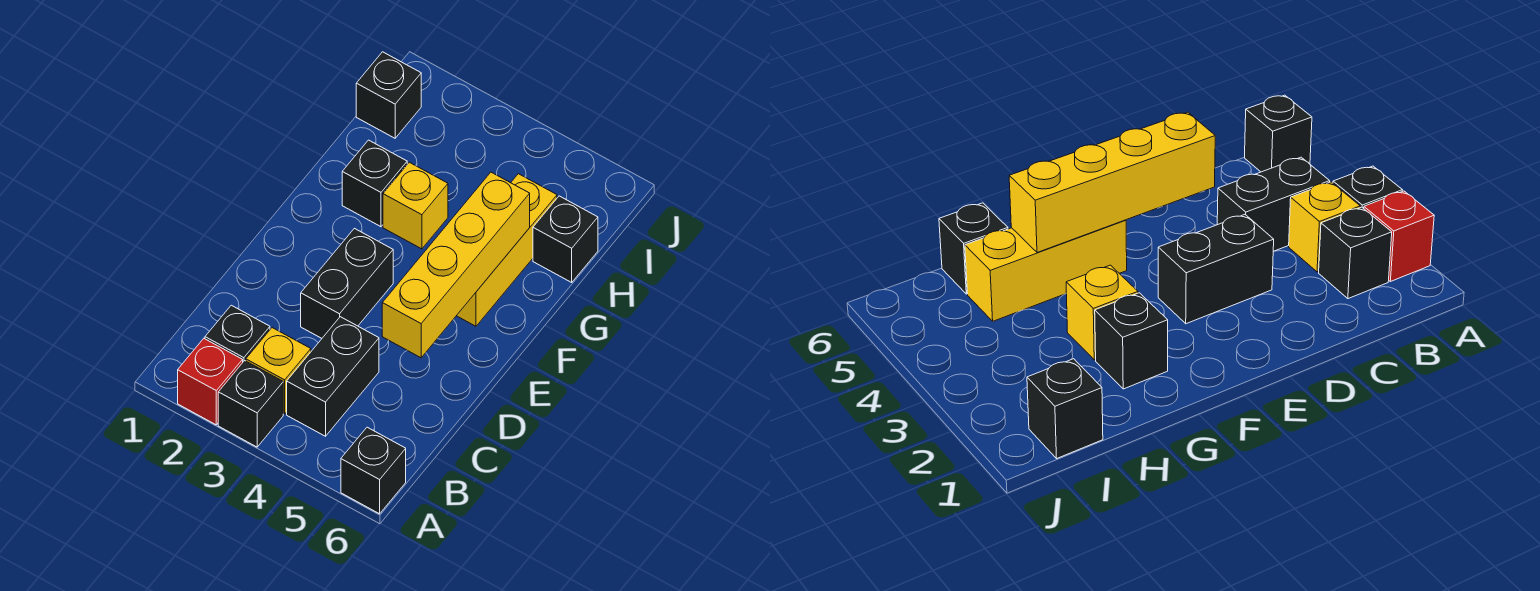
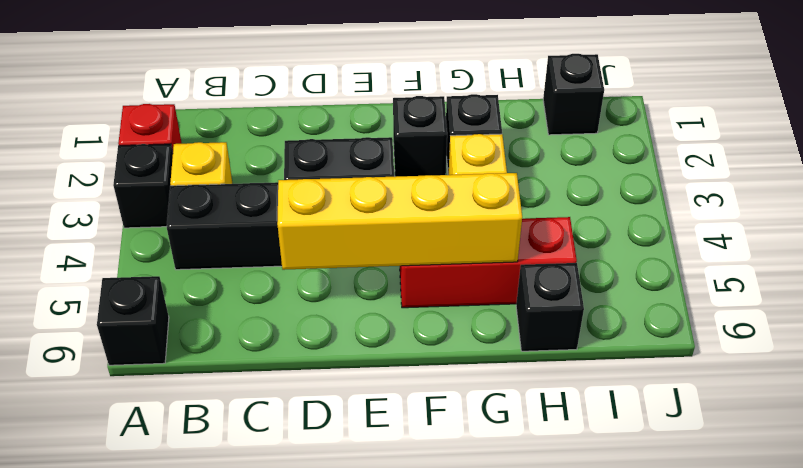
black brick B2 level 1 -> black brick F2 level 1
yellow brick F5:H5 level 1 -> red brick F5:H5 level 1

